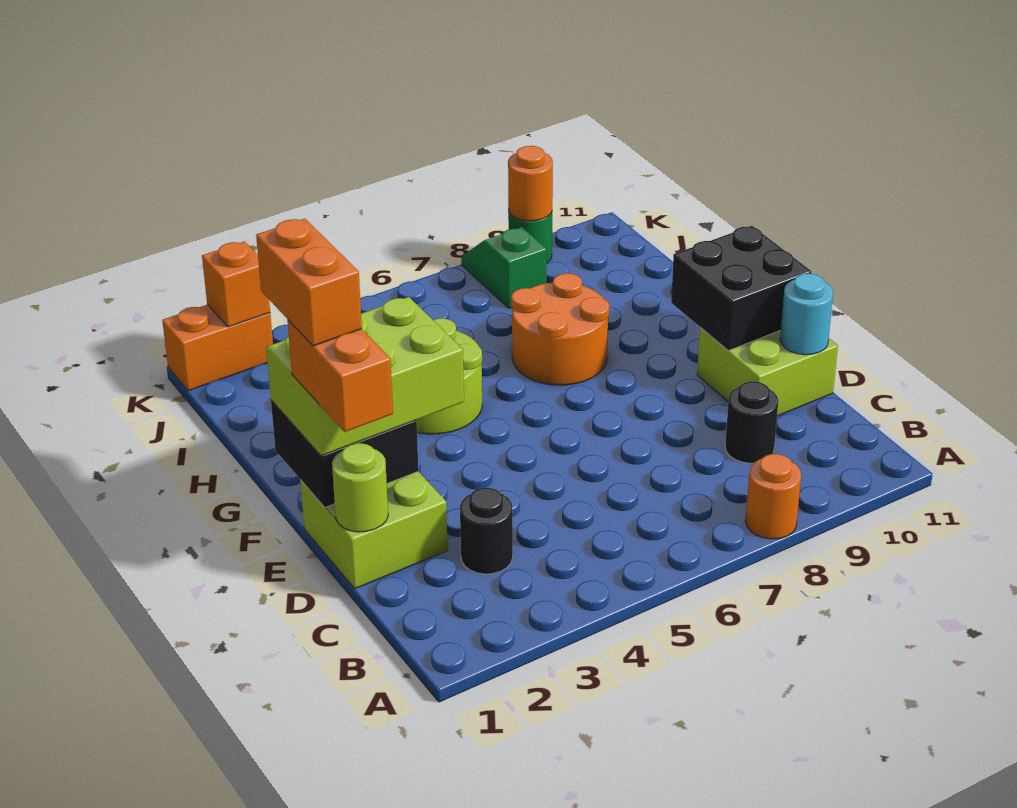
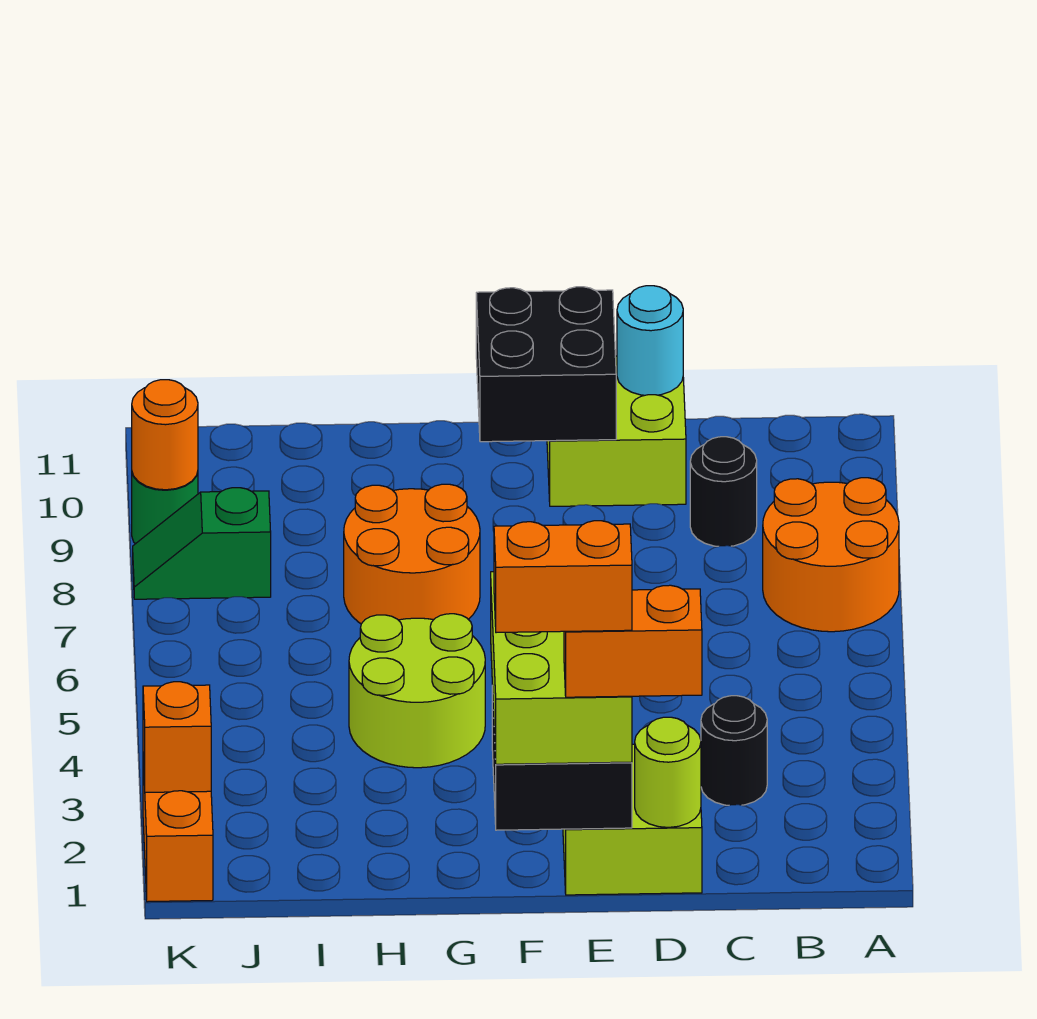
orange round brick A8 level 1 -> orange round brick A7:B8 level 1

